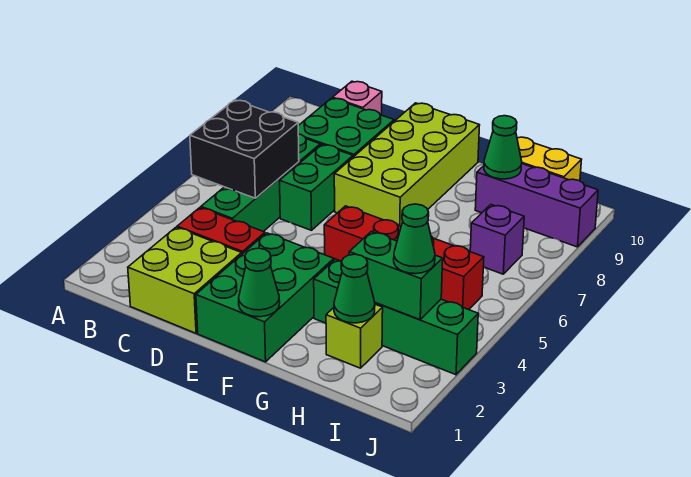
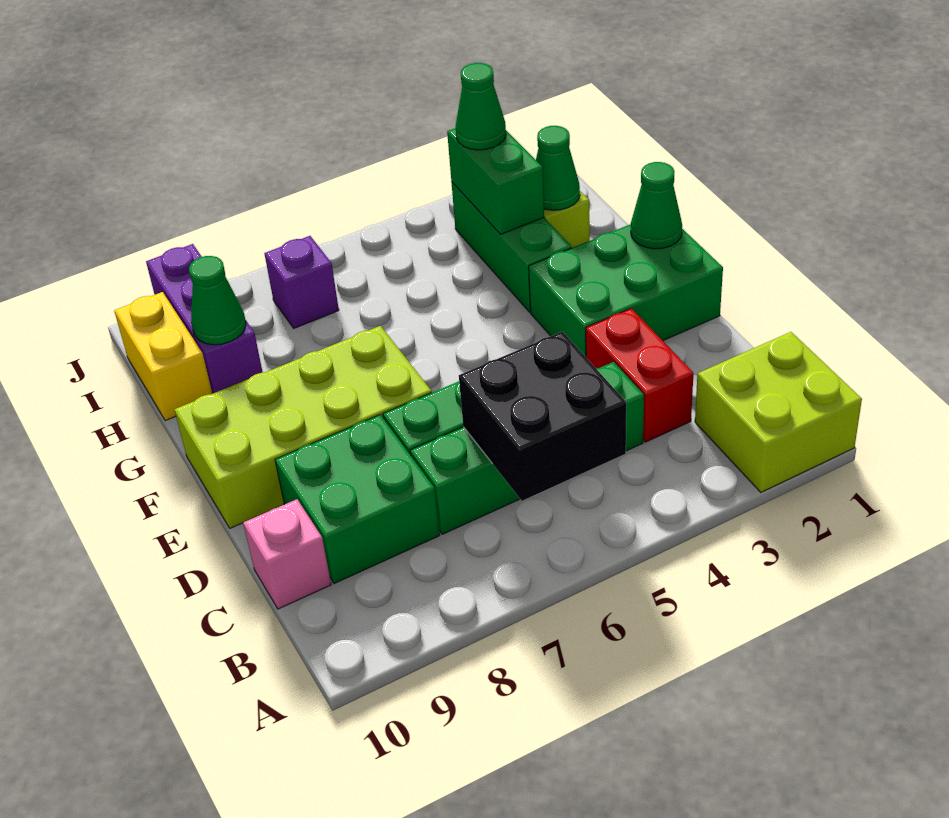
lime brick C1:D2 level 1 -> lime brick A1:B2 level 1
red brick F5:I5 level 1 -> none
green brick G3:J3 level 1 -> green brick G3:I3 level 1

